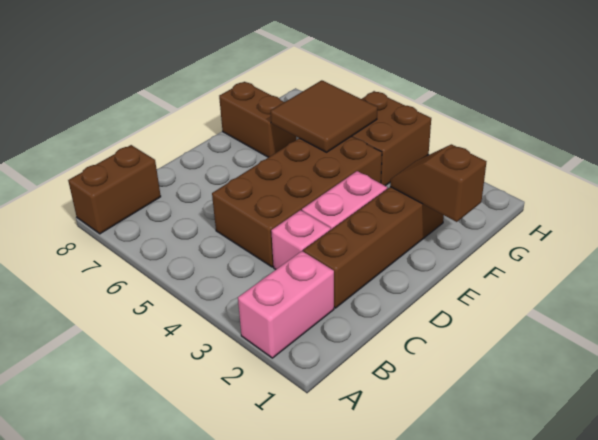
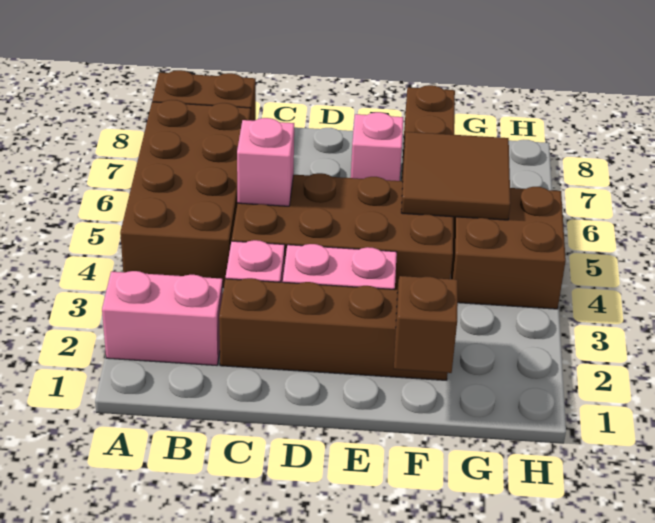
none -> brown brick A4:B7 level 1
none -> pink brick C5 level 2
none -> pink brick E7 level 1

